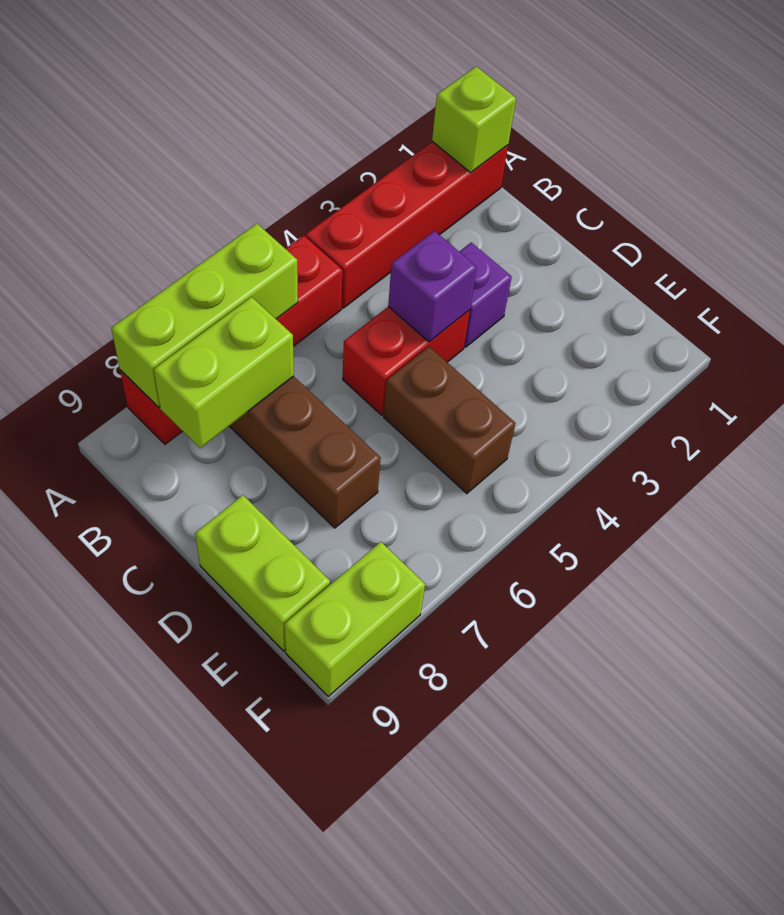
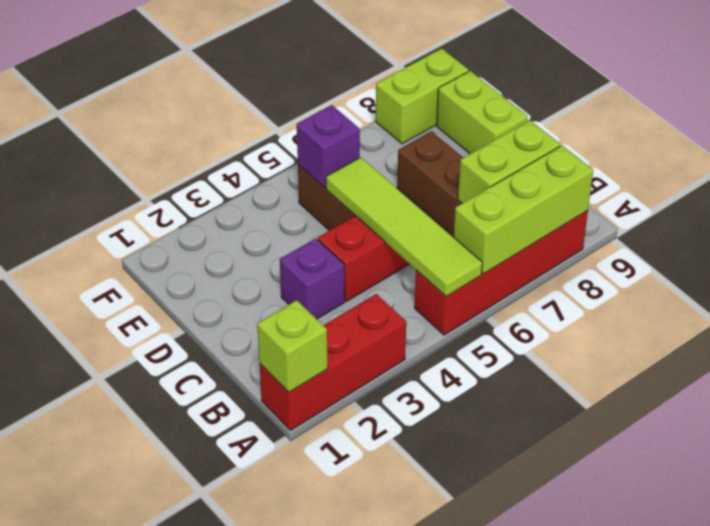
red brick A1:A4 level 1 -> red brick A1:A3 level 1
none -> lime tile A5:D5 level 2
purple brick C4 level 2 -> purple brick E5 level 2

